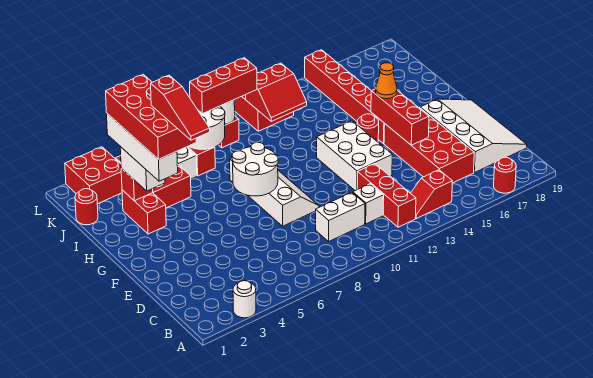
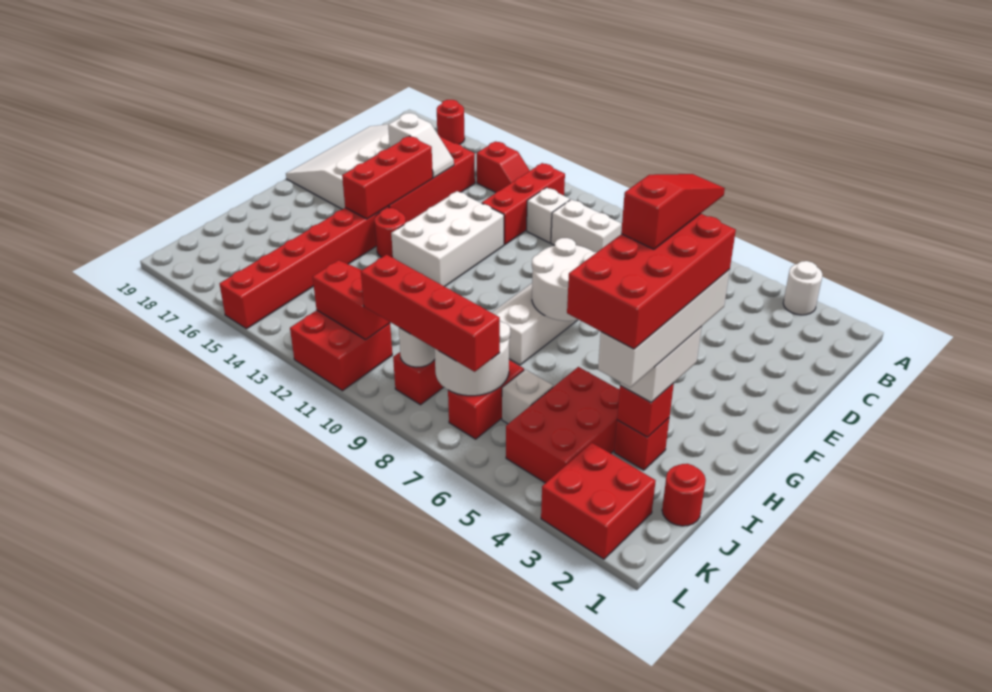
none -> white slope D15:D16 level 2 top 16
orange cone G15 level 3 -> none
red brick H3:I3 level 1 -> red brick I3 level 1
red brick K8:K10 level 3 -> red brick K7:K10 level 3

